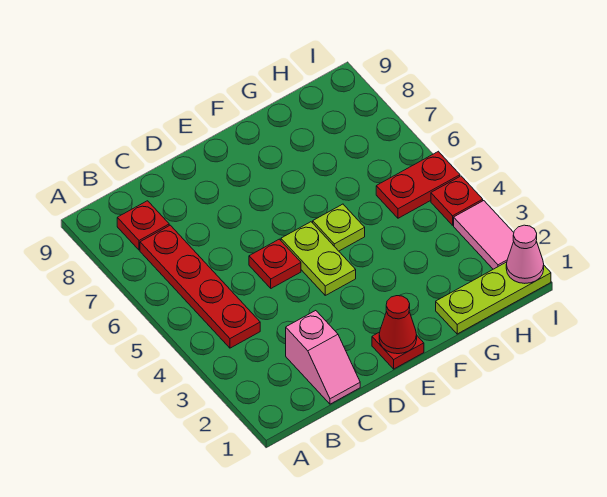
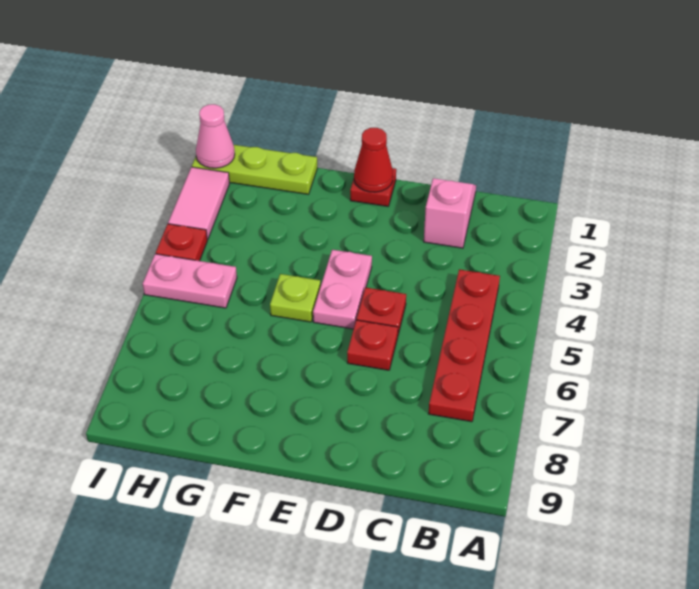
red plate B8 level 1 -> red plate D6 level 1
lime plate E4:E5 level 1 -> pink plate E4:E5 level 1
red plate H5:I5 level 1 -> pink plate H5:I5 level 1

